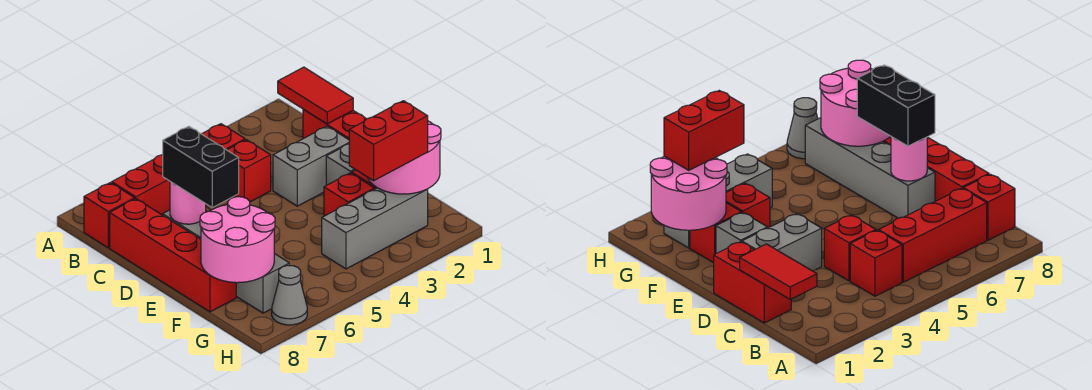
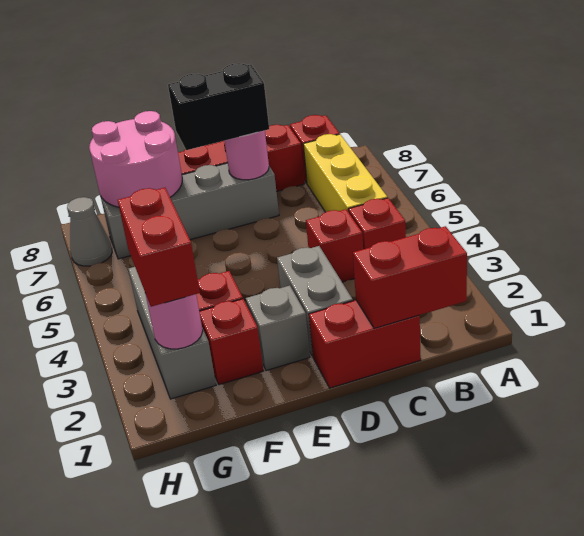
red tile B1:C1 level 2 -> red brick B1:C1 level 2
red brick B5:B7 level 1 -> yellow brick B5:B7 level 1
pink round brick F1:G2 level 2 -> pink round brick G2 level 2

